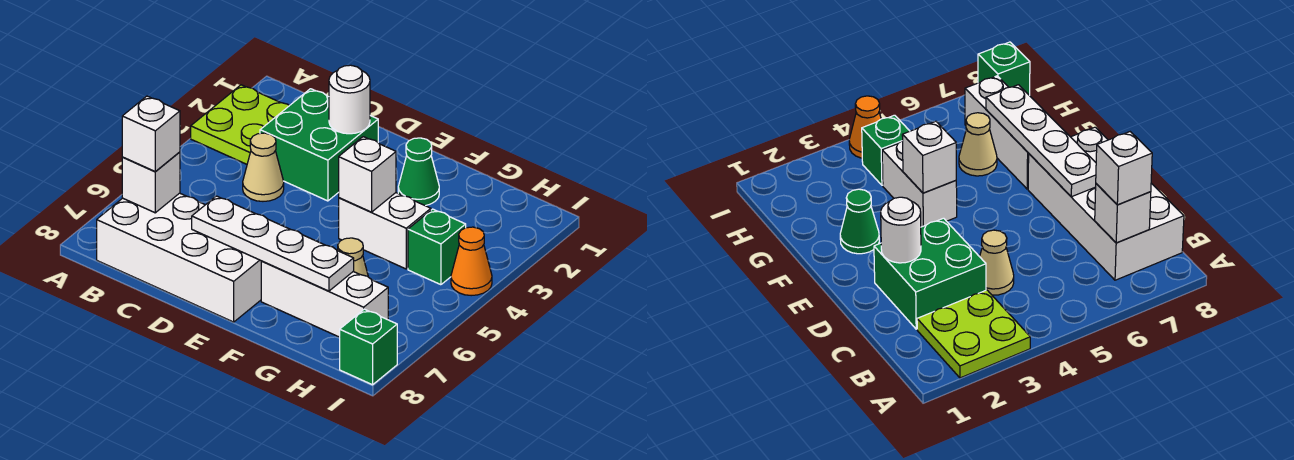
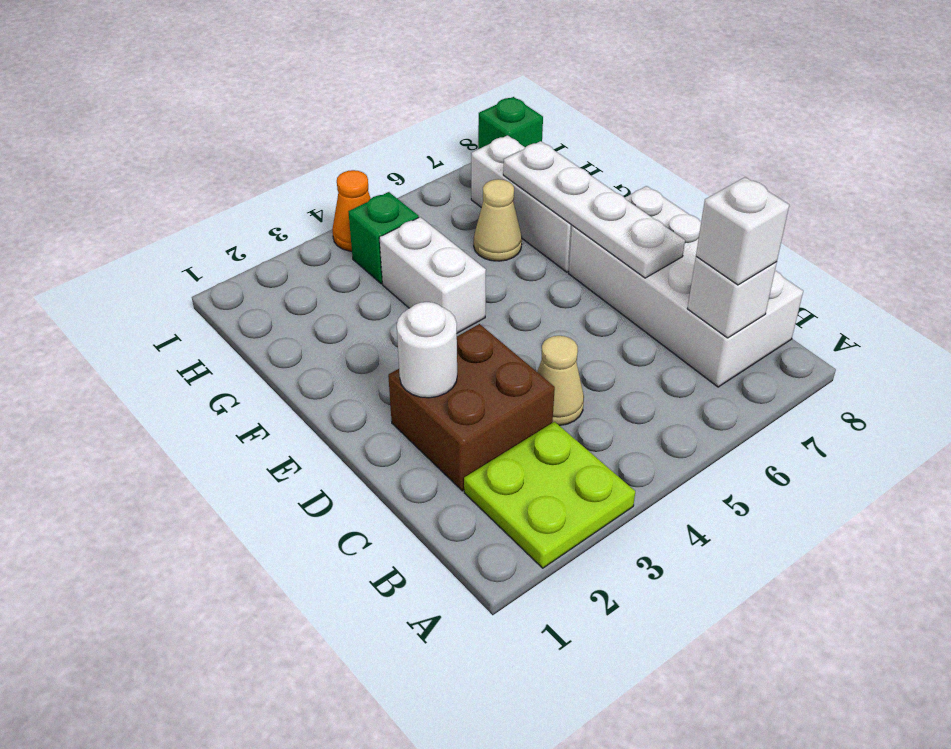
green brick C2:D3 level 1 -> brown brick C2:D3 level 1
green cone F2 level 1 -> none
white brick F4 level 2 -> none

